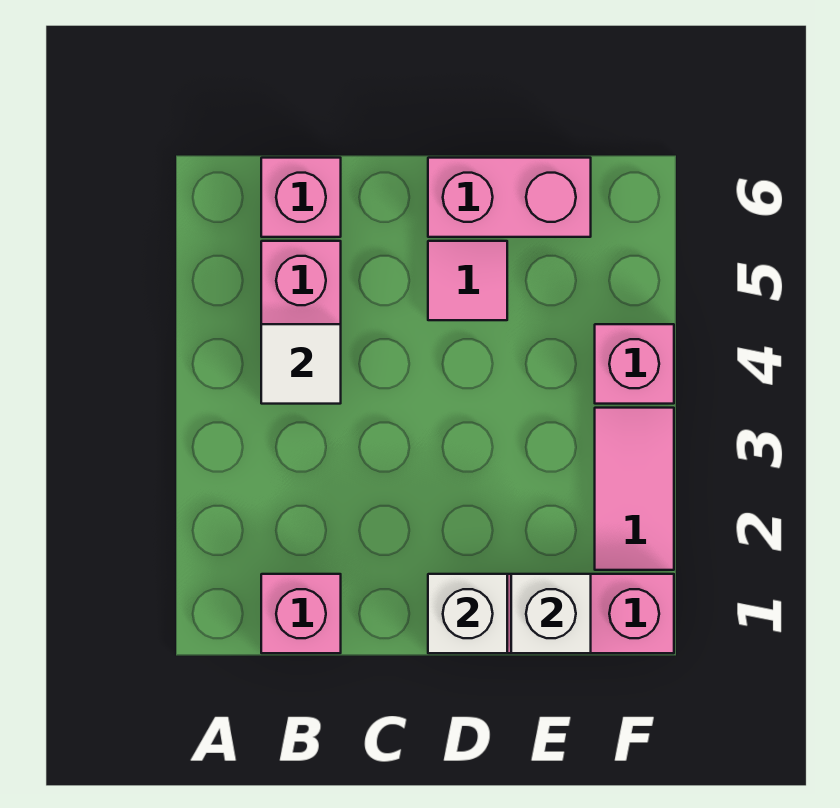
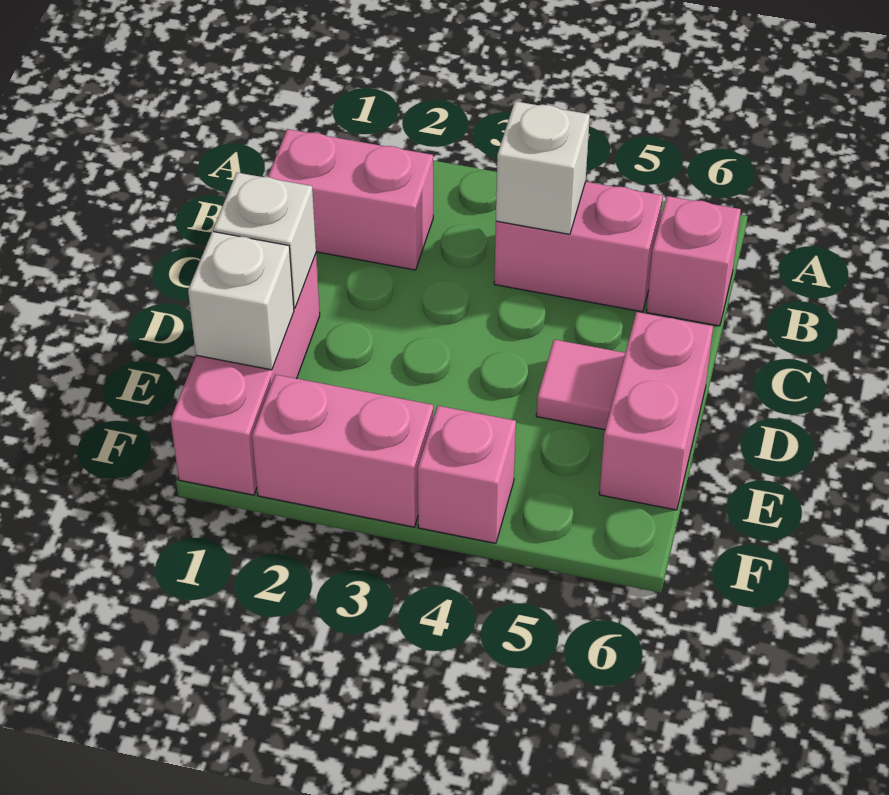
pink brick B1 level 1 -> pink brick B1:B2 level 1
white tile B4 level 2 -> white brick B4 level 2
pink tile F2:F3 level 1 -> pink brick F2:F3 level 1

